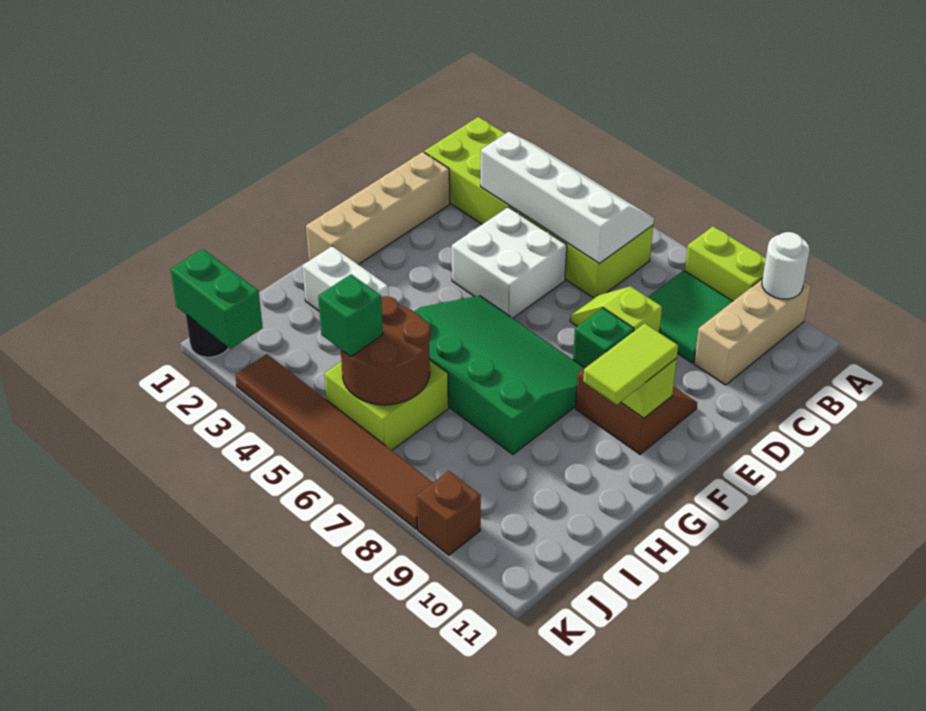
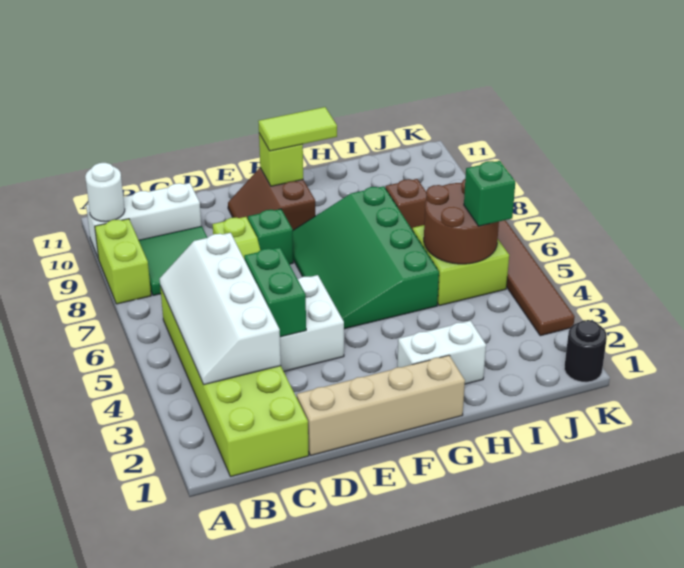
tan brick A10:C10 level 1 -> white brick A10:C10 level 1
white brick H2:H3 level 1 -> white brick G2:H2 level 1
green brick K1:K2 level 2 -> green brick D4:D5 level 2
brown brick K9 level 1 -> brown brick I8 level 1

